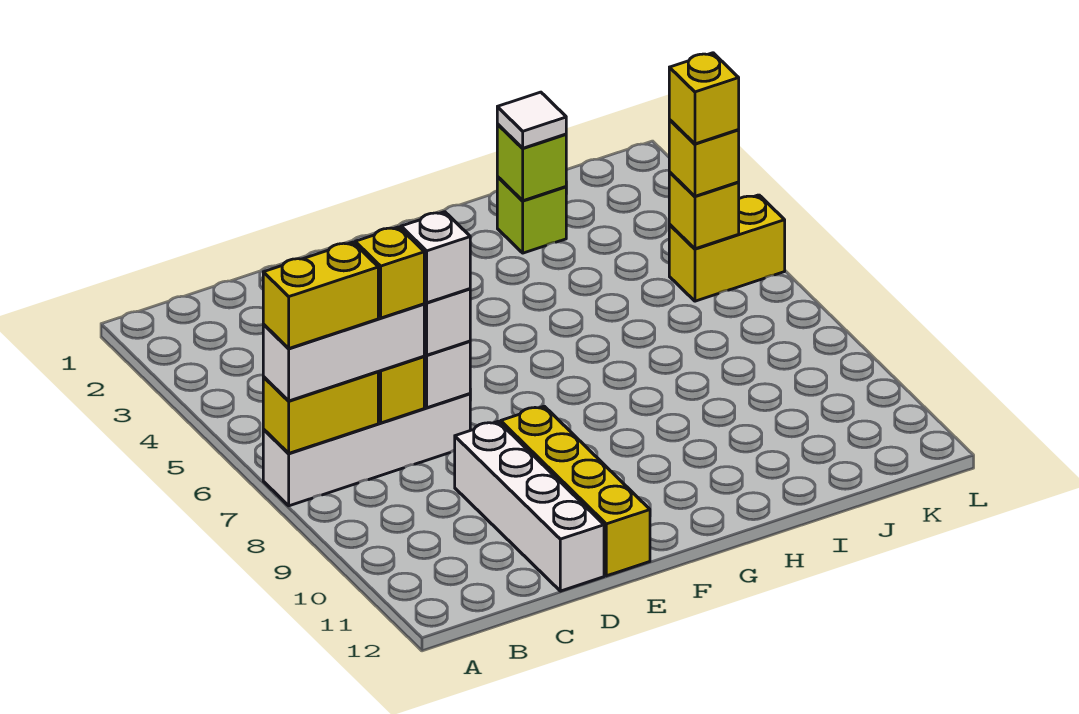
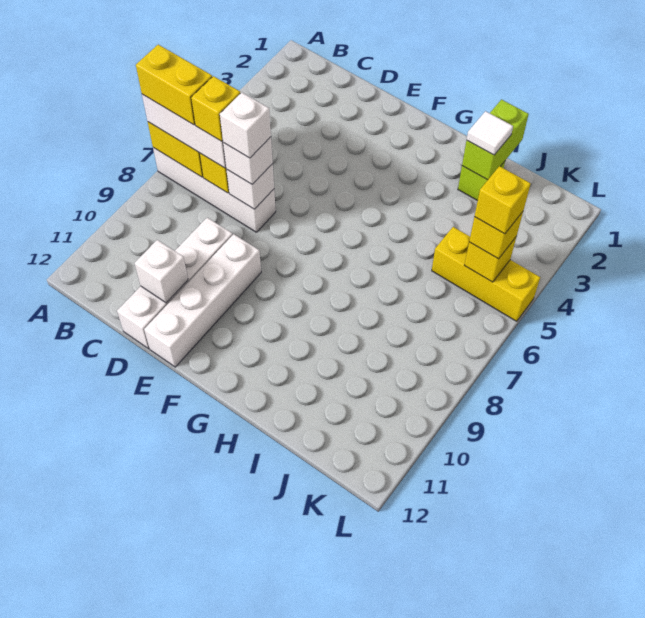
none -> white brick D11 level 2
yellow brick E9:E12 level 1 -> white brick E9:E12 level 1
lime brick I2 level 2 -> lime brick I1:I2 level 2
yellow brick K5:L5 level 1 -> yellow brick J5:L5 level 1

